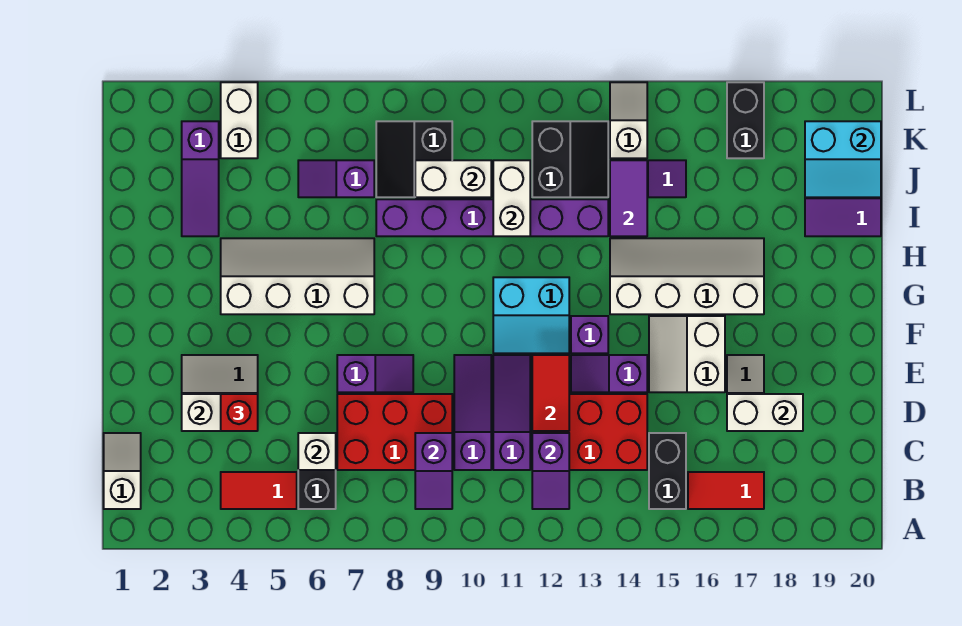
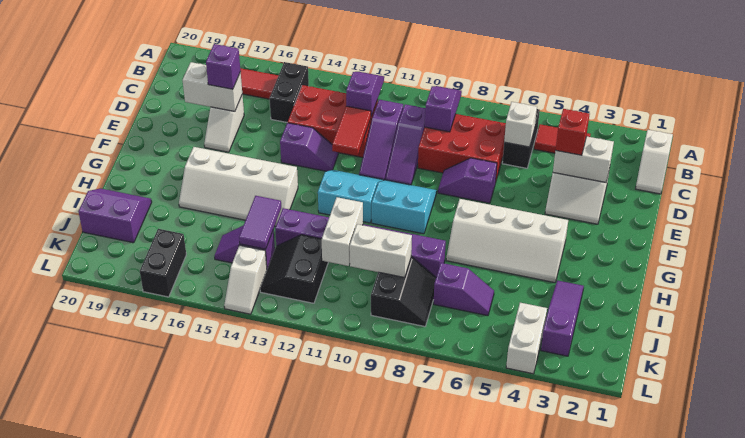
white slope E15:F16 level 1 top 16 -> none
purple brick F13 level 1 -> purple brick D17 level 3
cyan slope J19:K20 level 2 top K -> cyan slope F9:G10 level 1 top G

